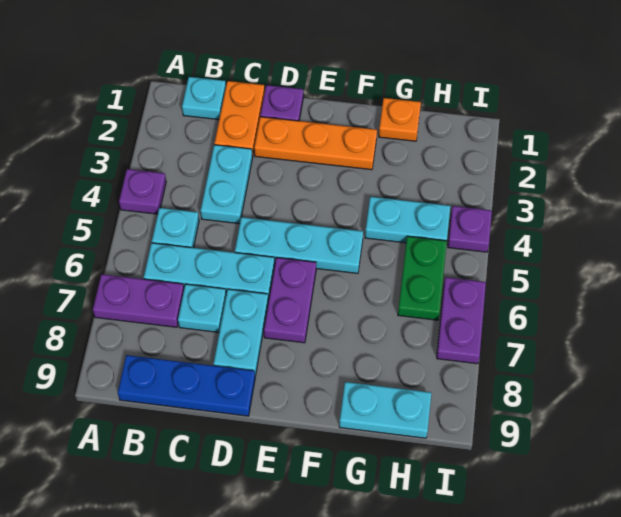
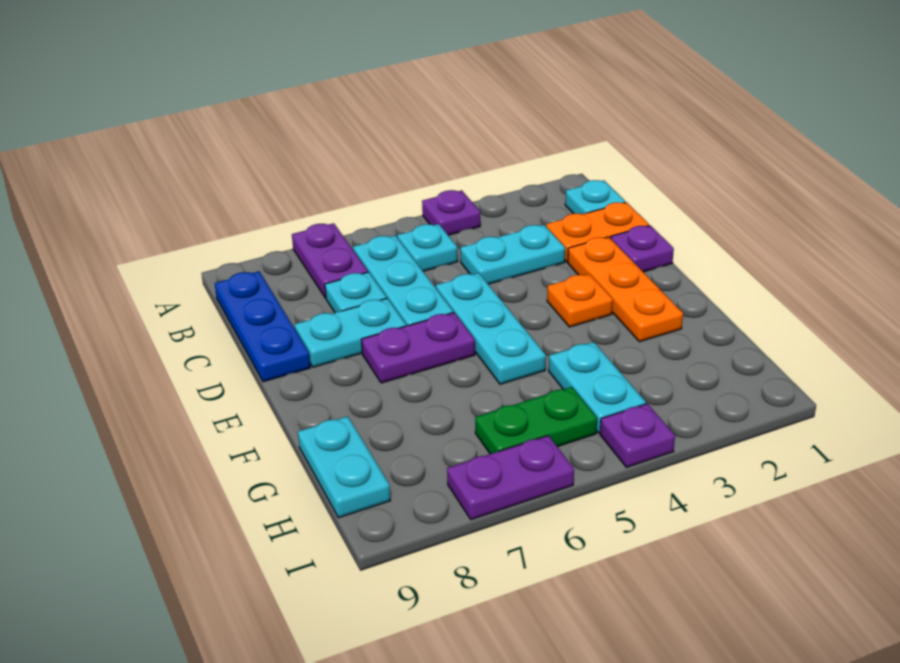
orange plate G1 level 1 -> orange plate E3 level 1

